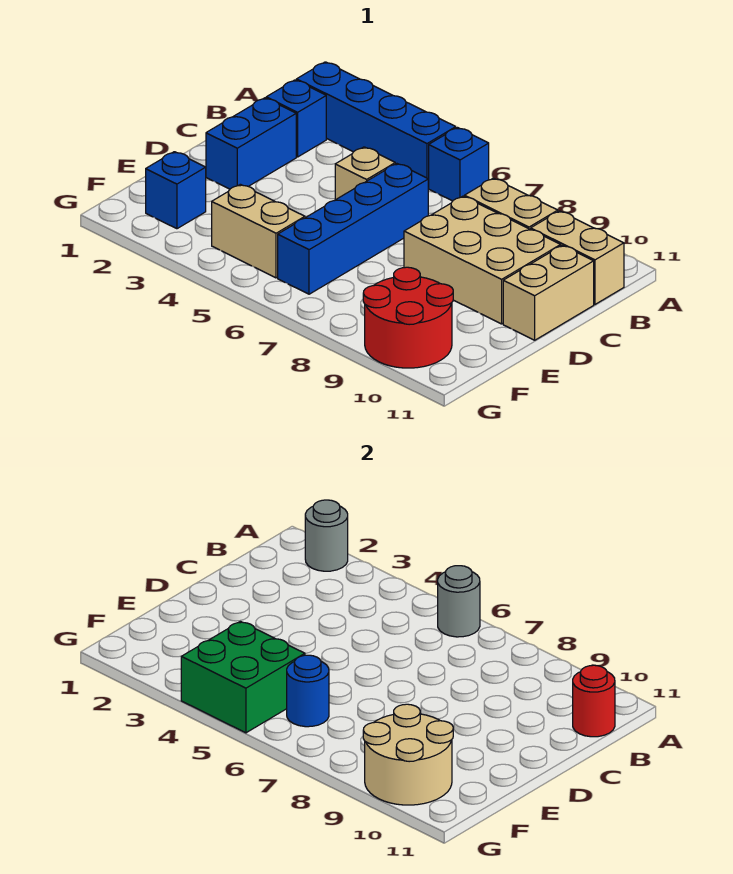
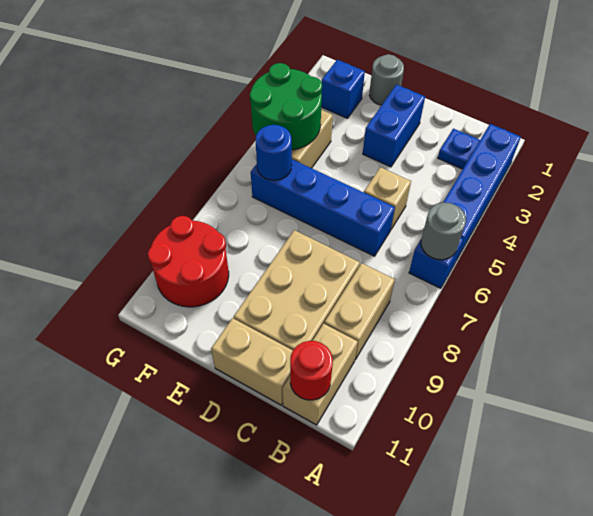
grey round brick A2 level 2 -> grey round brick E1 level 1
blue brick B2 level 1 -> blue plate B2 level 1
blue brick C2:D2 level 1 -> blue brick D2:D3 level 1
green brick F4:G5 level 2 -> green round brick F4:G5 level 2
tan round brick F9:G10 level 2 -> none

